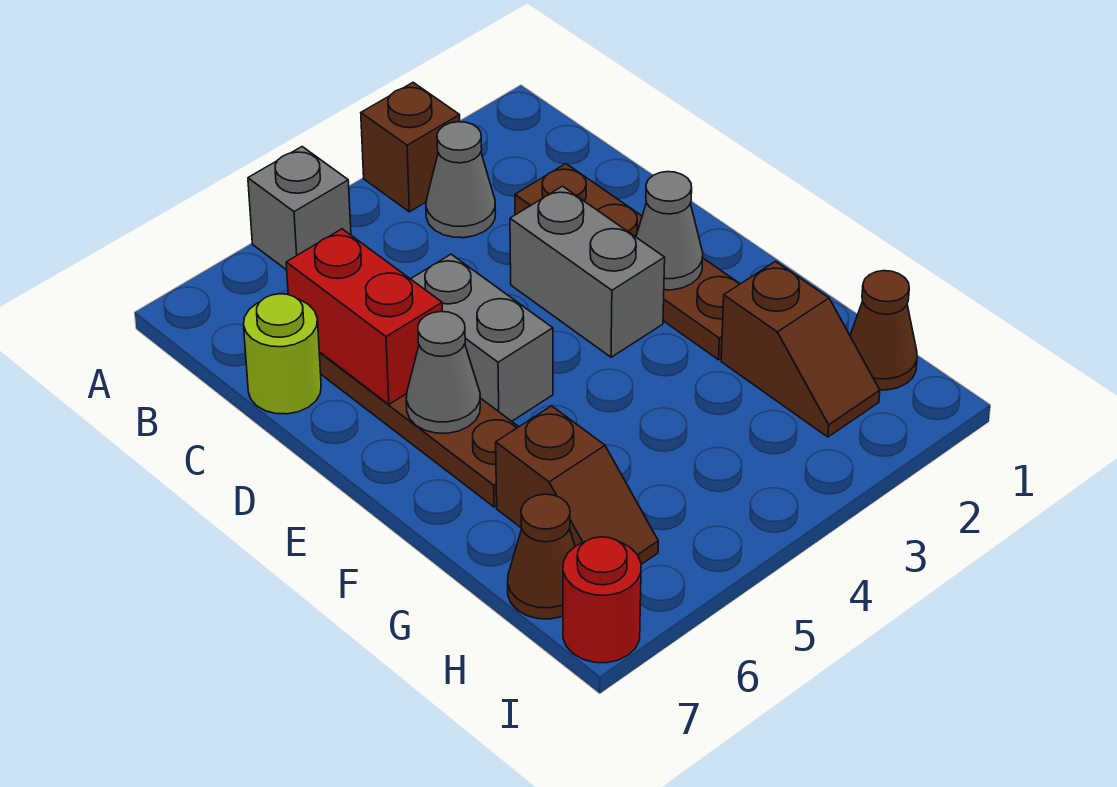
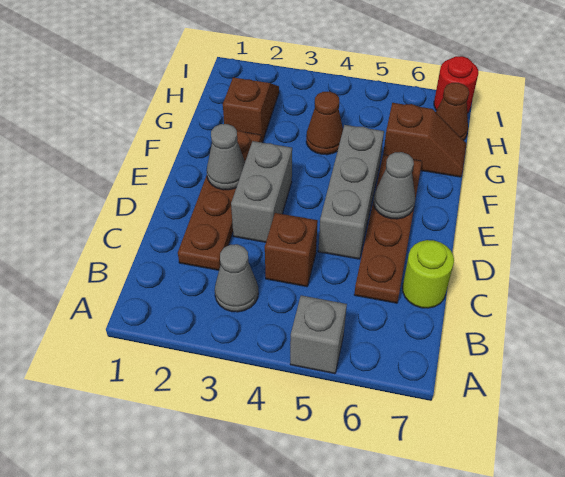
brown brick A3 level 1 -> brown brick C4 level 1
red brick C6:D6 level 2 -> none
grey brick D5:E5 level 1 -> grey brick D5:F5 level 1
brown slope G6:H6 level 1 top G -> brown slope G6:G7 level 1 top 6
brown cone H1 level 1 -> brown cone G4 level 1

